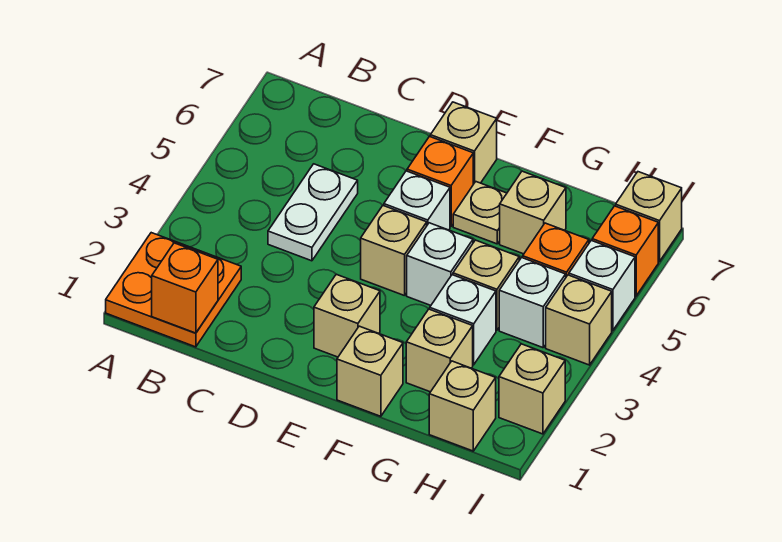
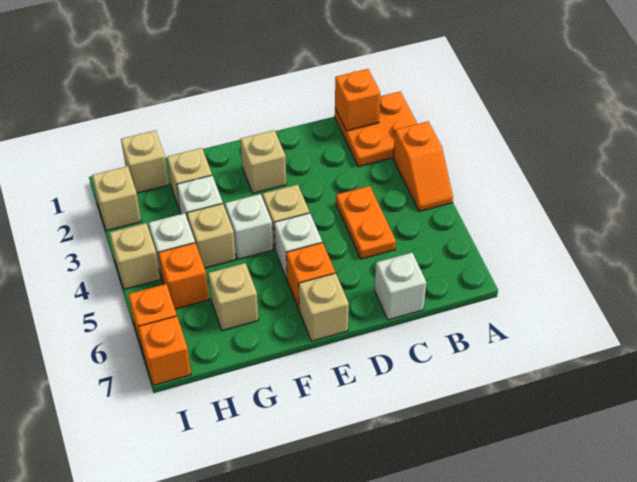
none -> orange slope A3:A4 level 1 top 3
white plate C4:C5 level 1 -> orange plate C4:C5 level 1
tan brick F1 level 1 -> none
tan plate F6 level 1 -> none
white brick I5 level 1 -> white brick C7 level 1
tan brick I7 level 1 -> orange brick I7 level 1

